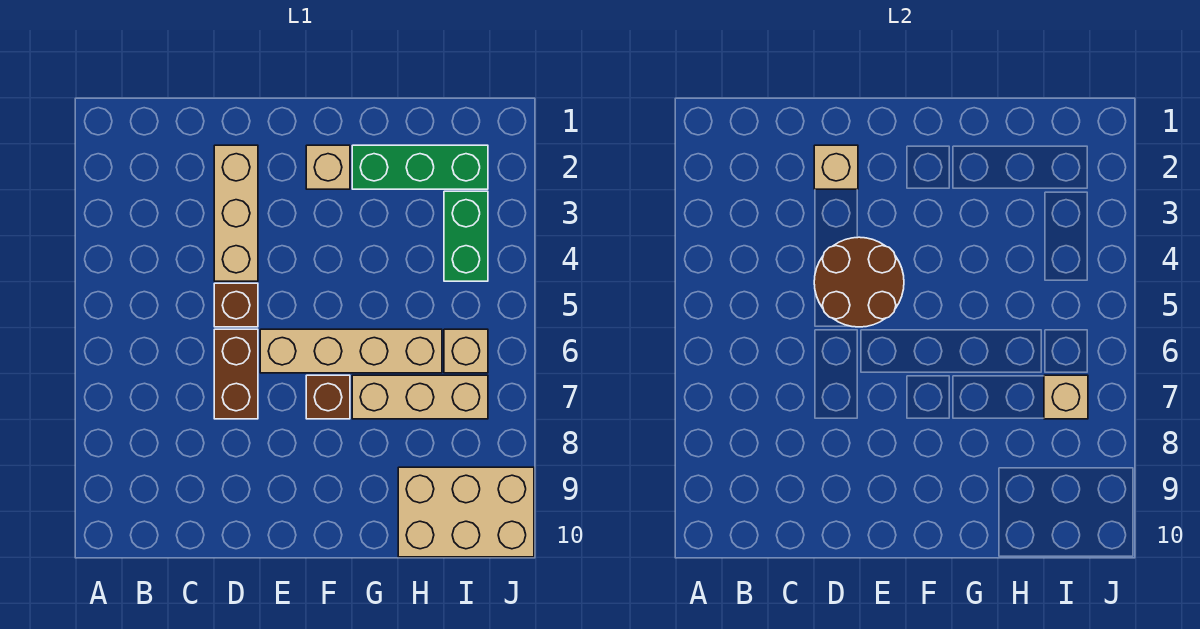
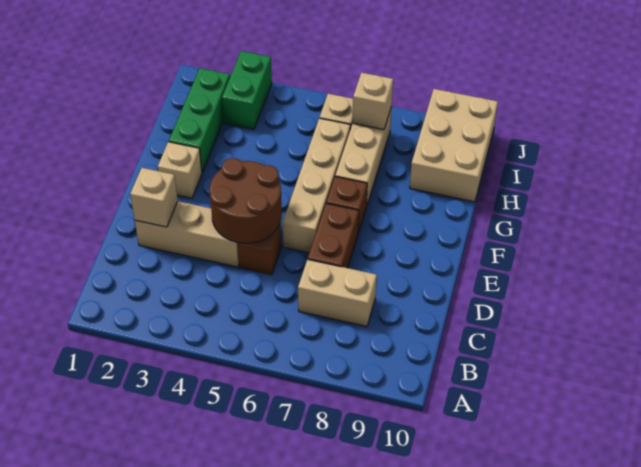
none -> tan brick C7:C8 level 1
brown brick D6:D7 level 1 -> brown brick D7:E7 level 1
green brick I3:I4 level 1 -> green brick I3:J3 level 1

